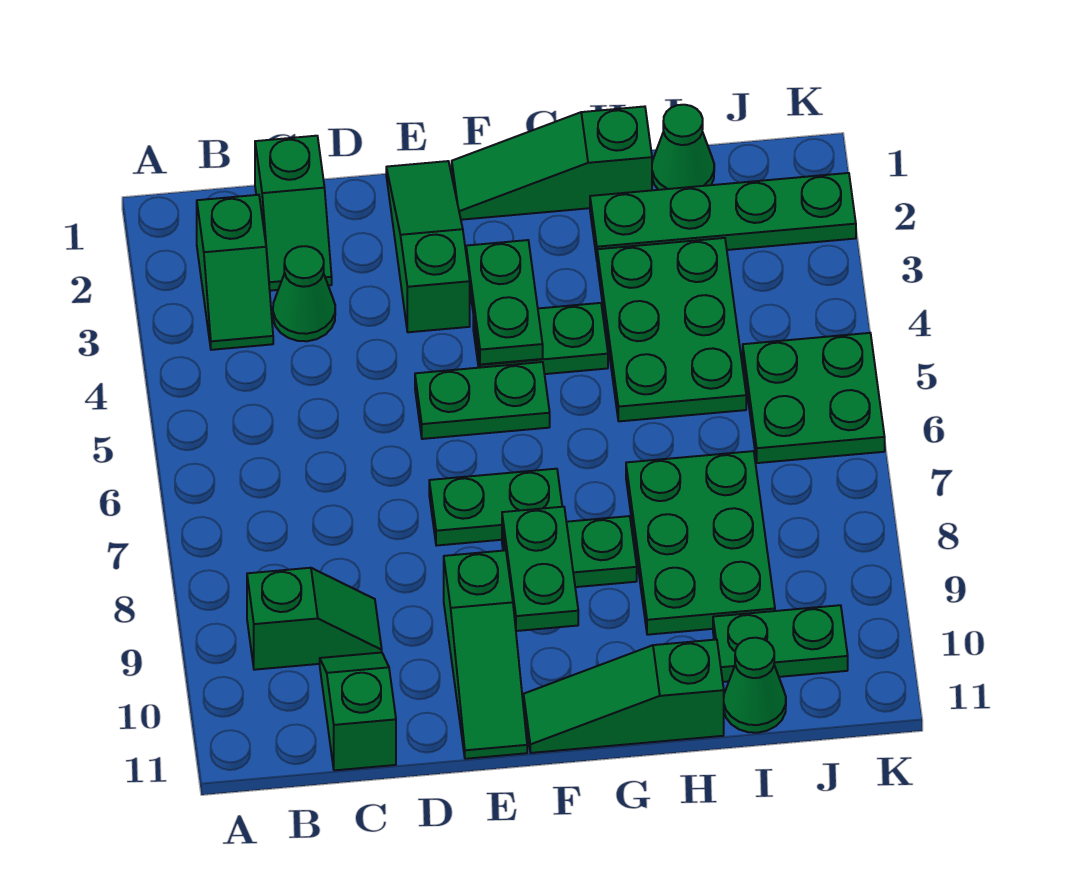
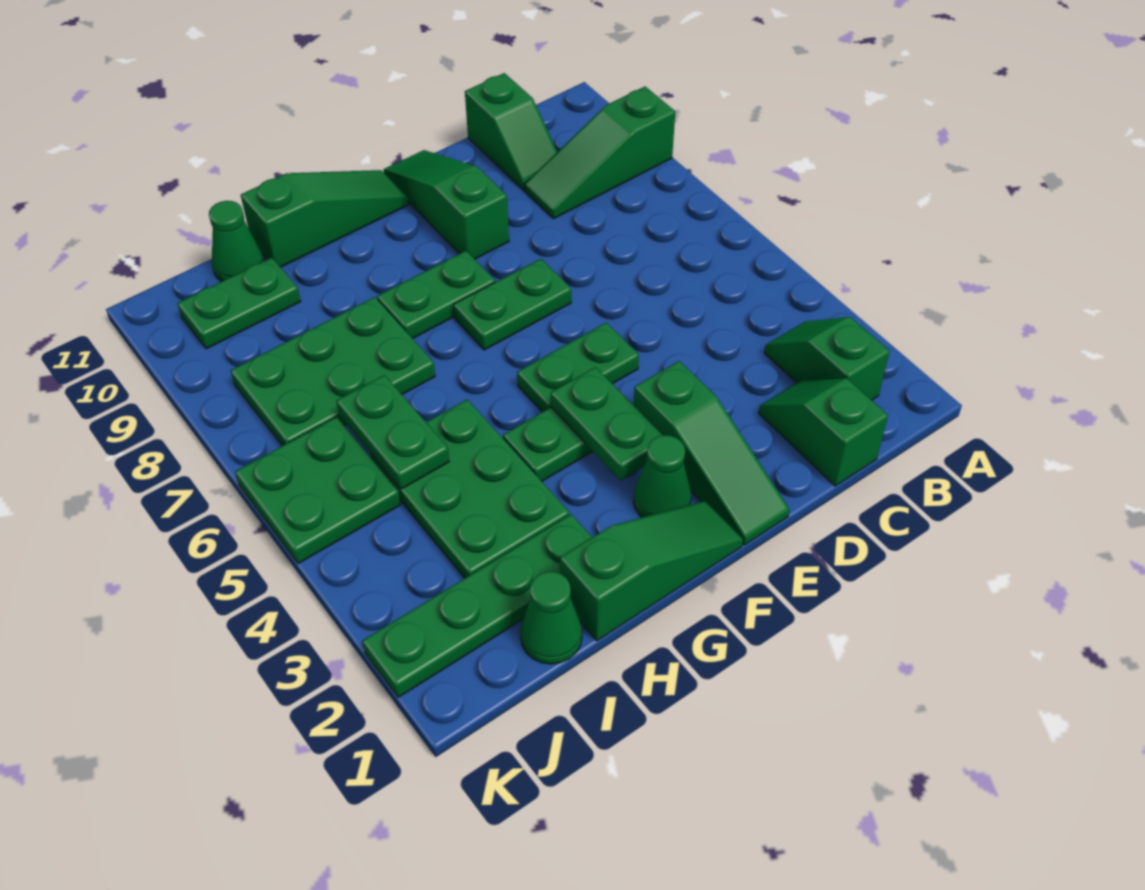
green slope B9:C9 level 1 top B -> green slope A9:C9 level 1 top A
green cone C3 level 1 -> green cone F2 level 1
green plate F8:F9 level 2 -> green plate I5:I6 level 2
green plate H7:I9 level 1 -> green plate H7:J8 level 1

